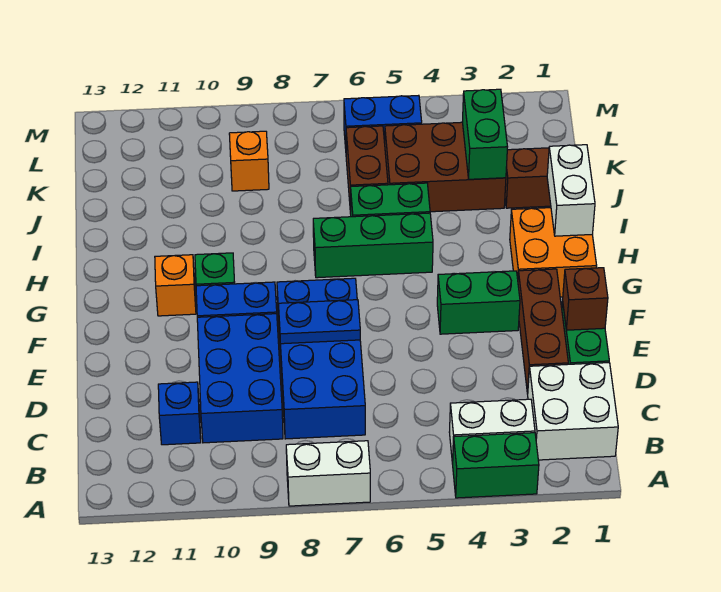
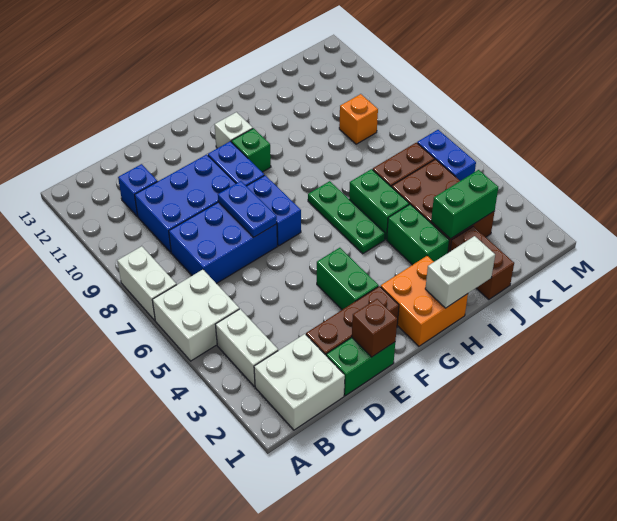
green brick A3:A4 level 1 -> green brick I3:I4 level 1
none -> white brick A5:B6 level 1
orange brick G11 level 1 -> white brick G11 level 1
green brick H5:H7 level 1 -> green plate H5:H7 level 1

